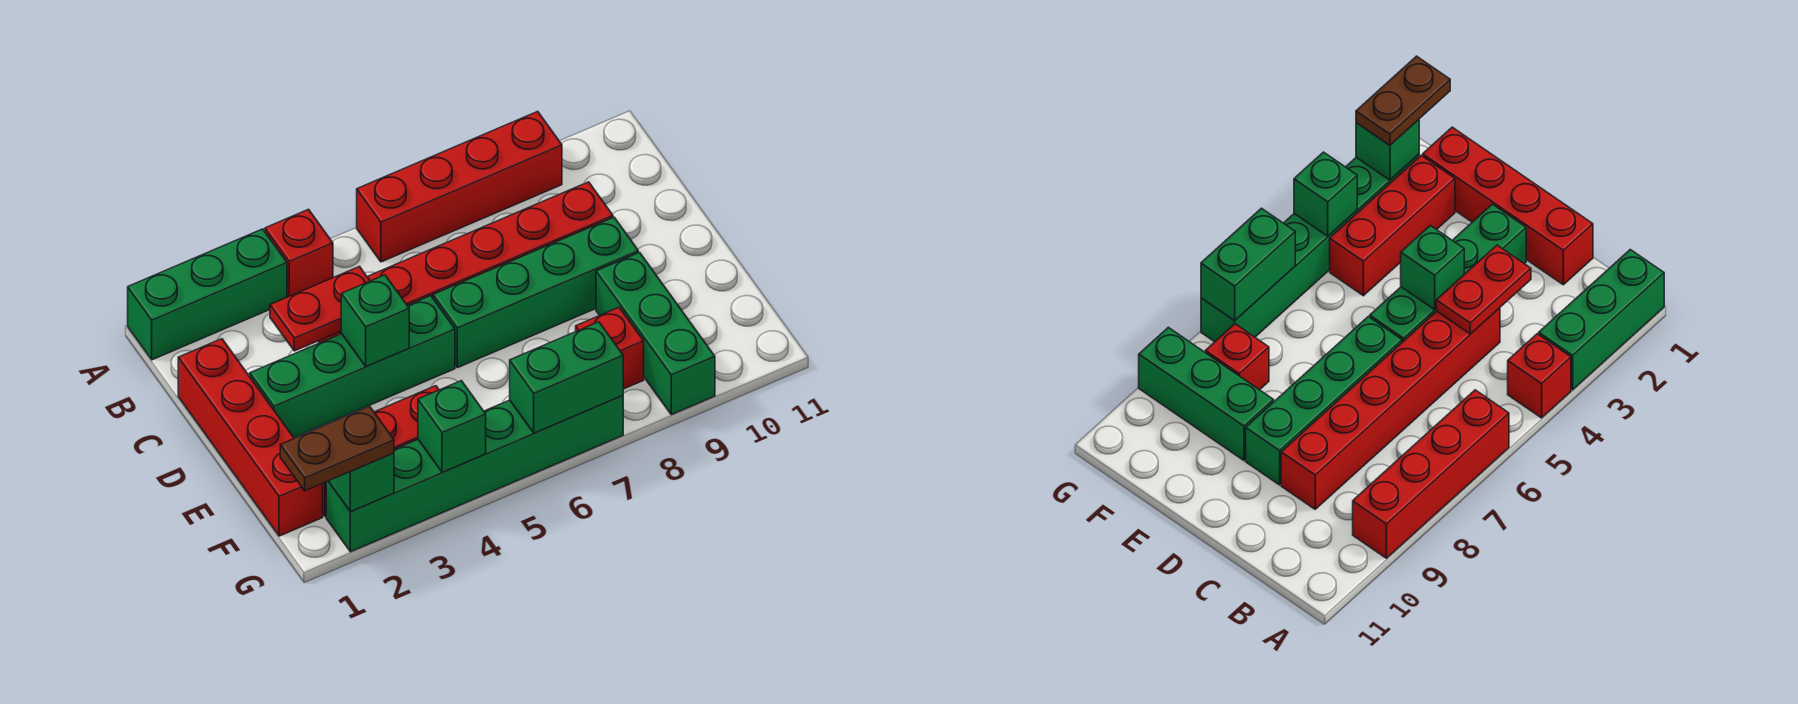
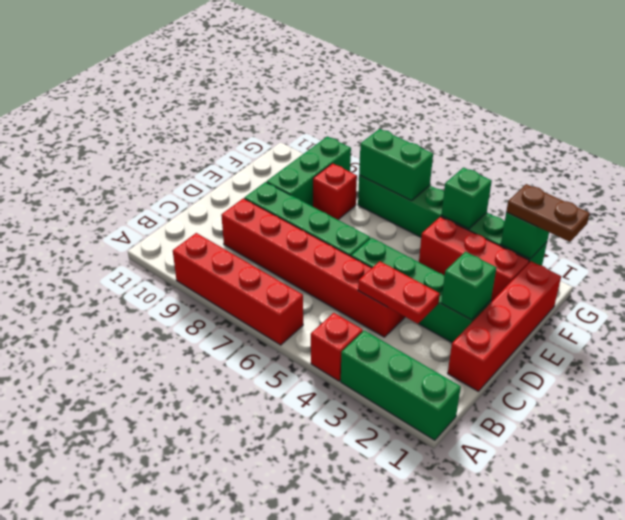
green brick D4 level 2 -> green brick D2 level 2

